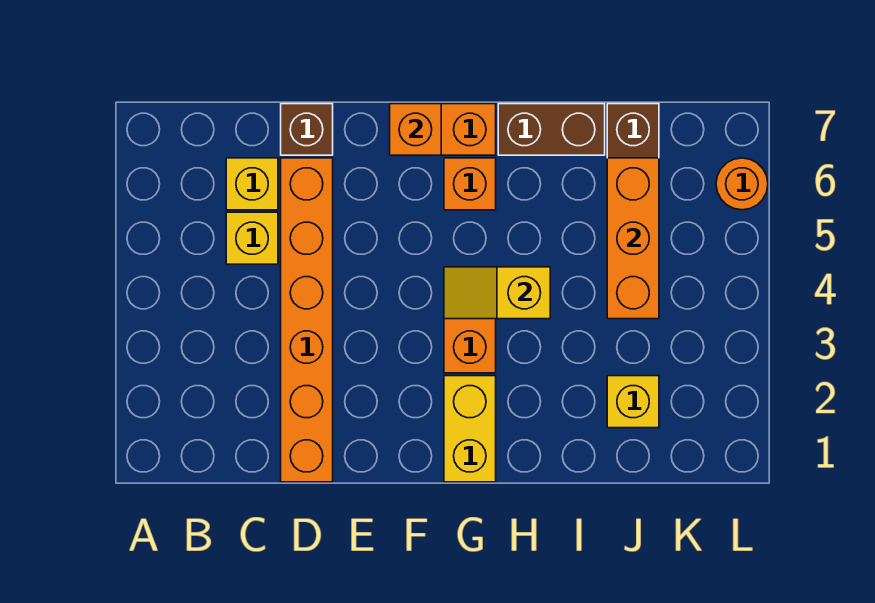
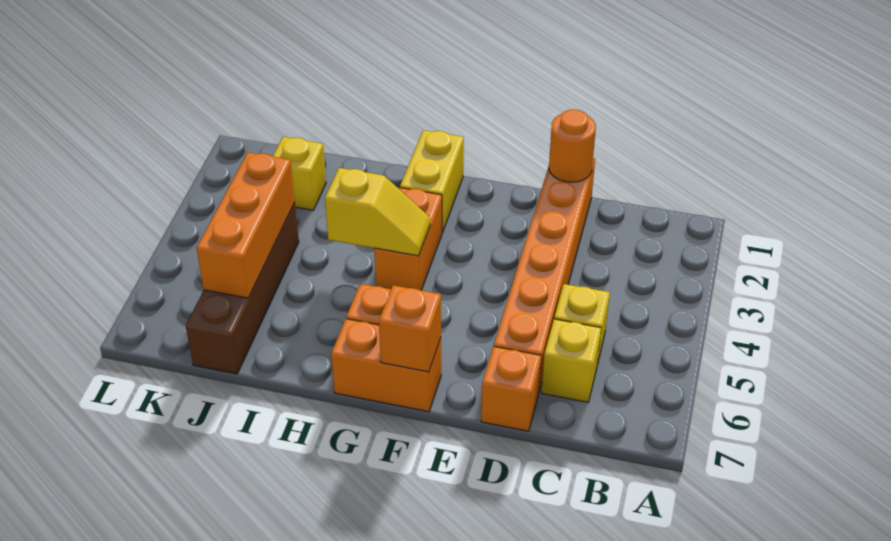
brown brick D7 level 1 -> orange brick D7 level 1
brown brick H7:I7 level 1 -> none
orange round brick L6 level 1 -> orange round brick D1 level 2

